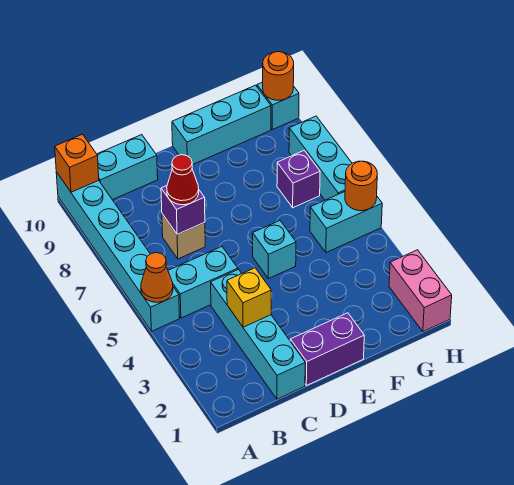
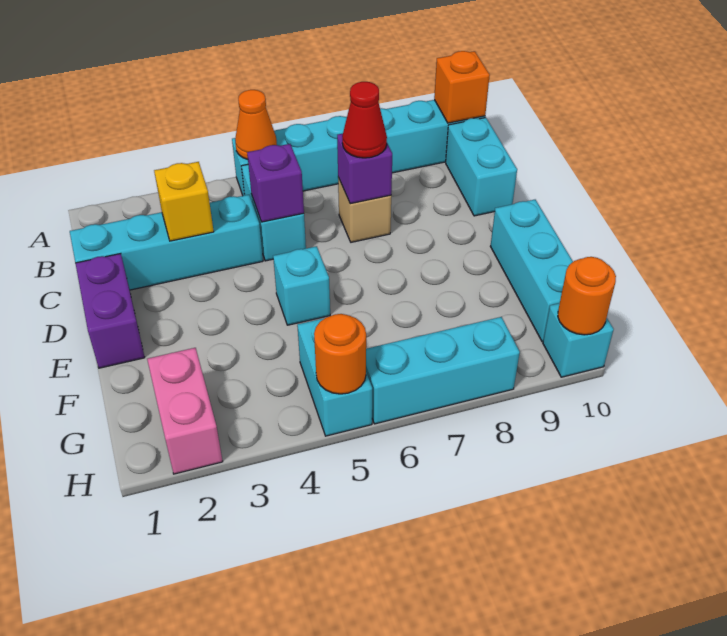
purple brick G7 level 1 -> purple brick C5 level 2
pink brick H1:H2 level 1 -> pink brick G2:H2 level 1

